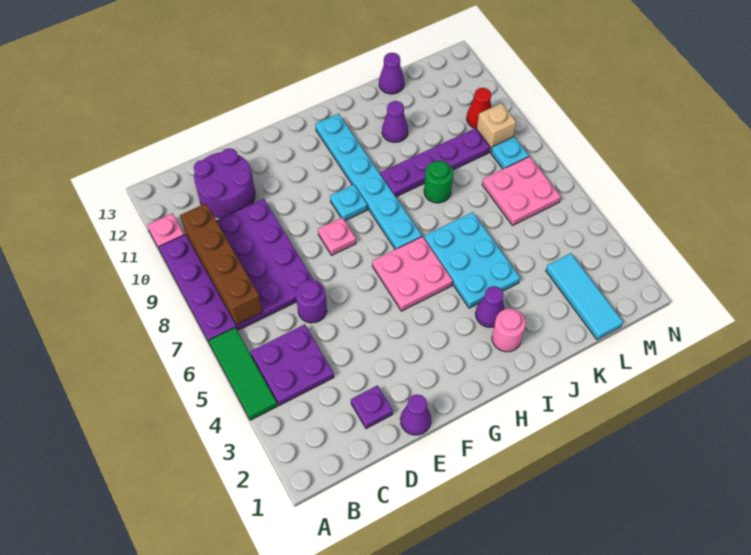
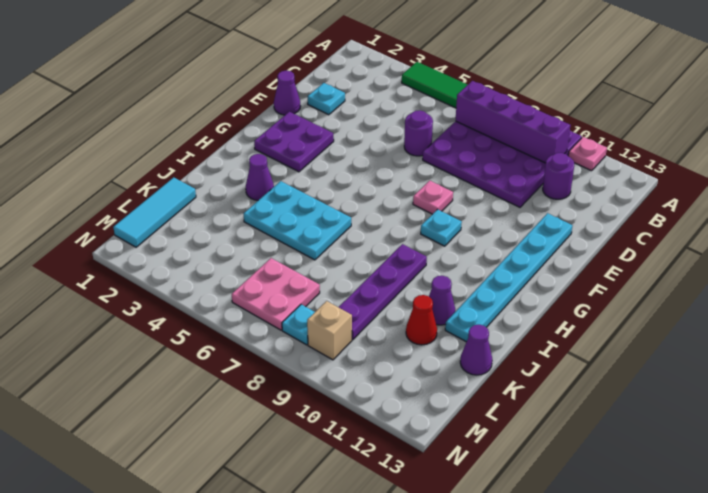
purple plate B4:C5 level 1 -> purple plate F2:G3 level 1
brown brick B7:B10 level 2 -> purple brick B7:B10 level 2
purple round brick C11:D12 level 1 -> purple round brick C11 level 1
purple plate D2 level 1 -> cyan plate D2 level 1
pink plate G5:H6 level 1 -> none
cyan plate H7:H12 level 1 -> cyan plate E12:J12 level 1
pink round brick I2 level 1 -> none
green round brick J8 level 1 -> none
cyan tile L1:L3 level 1 -> cyan tile K1:M1 level 1
red cone M10 level 1 -> red cone K11 level 1

